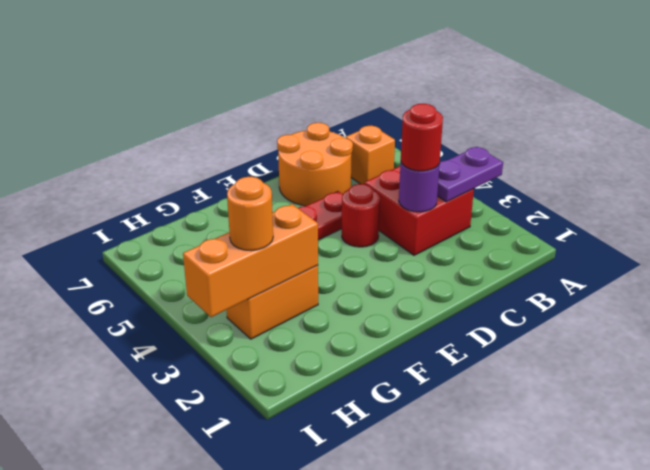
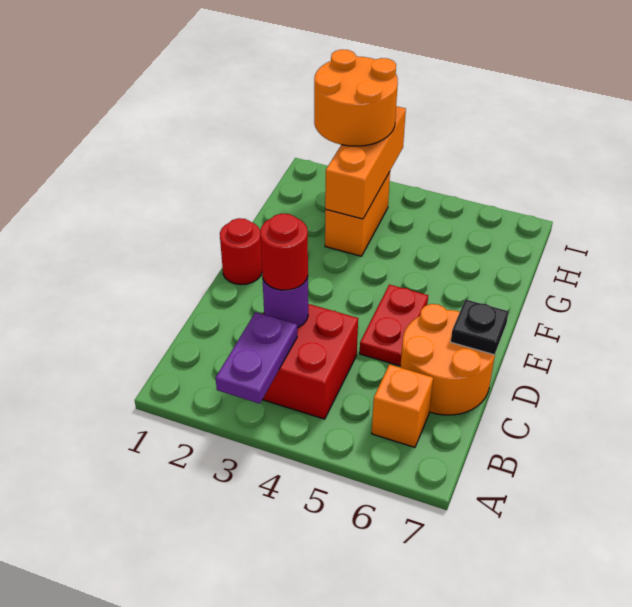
red round brick D4 level 1 -> red round brick E1 level 1
none -> black plate D7 level 2
orange round brick H3 level 3 -> orange round brick H2:I3 level 3

